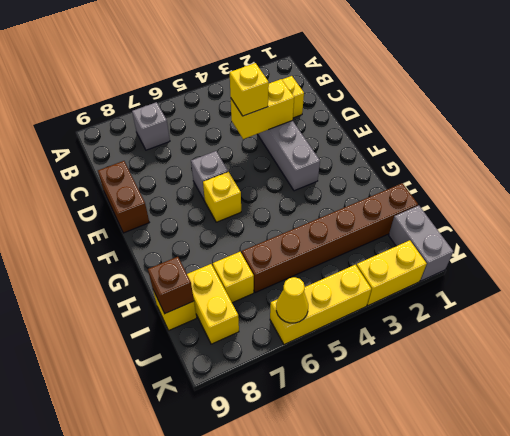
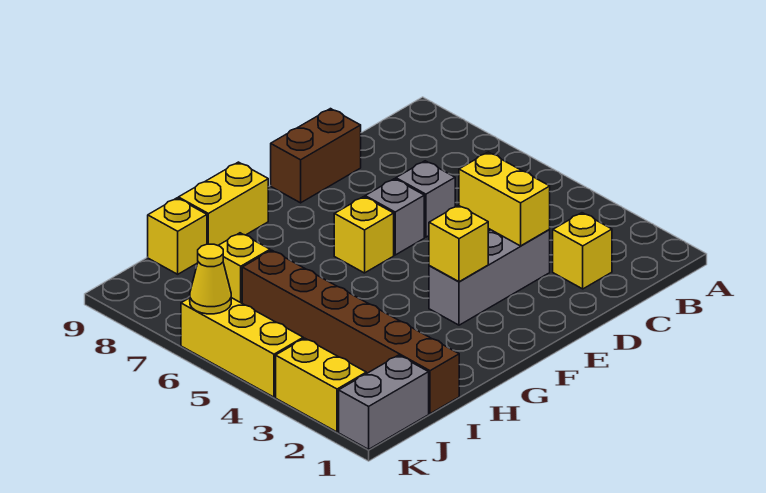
grey brick B7 level 1 -> grey brick D6 level 1
yellow brick D4 level 3 -> yellow brick F3 level 2
yellow brick I8:J8 level 1 -> yellow brick G9:H9 level 1
brown brick I9 level 2 -> none

